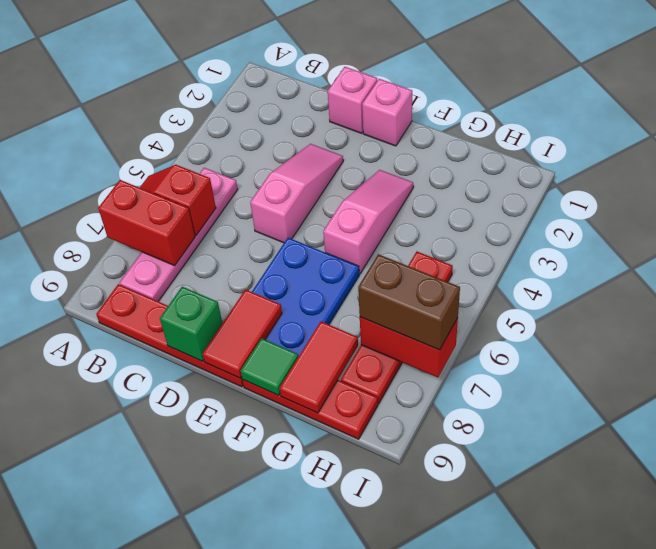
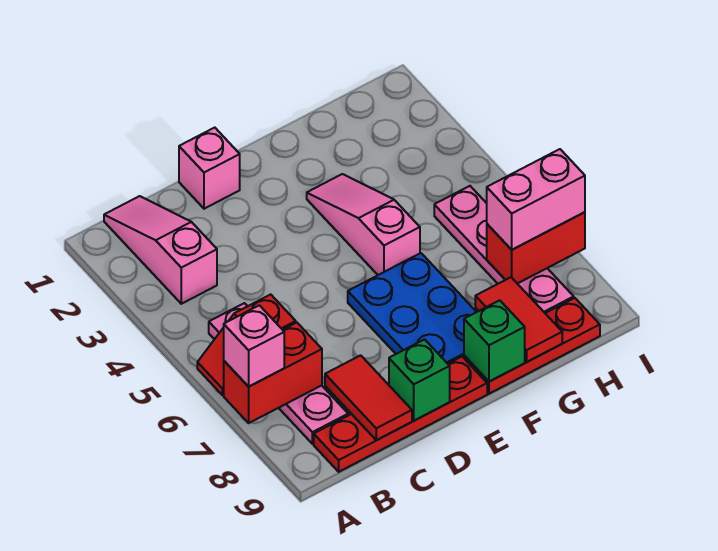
pink slope D3:D5 level 1 top 5 -> pink slope B1:B3 level 1 top 3
pink brick E1 level 1 -> pink brick A7 level 3
red tile E8:E9 level 2 -> red tile C8:C9 level 2
green tile F9 level 2 -> green brick F9 level 2
red plate H5:H8 level 1 -> pink plate H5:H8 level 1
brown brick H7:I7 level 3 -> pink brick H7:I7 level 3

